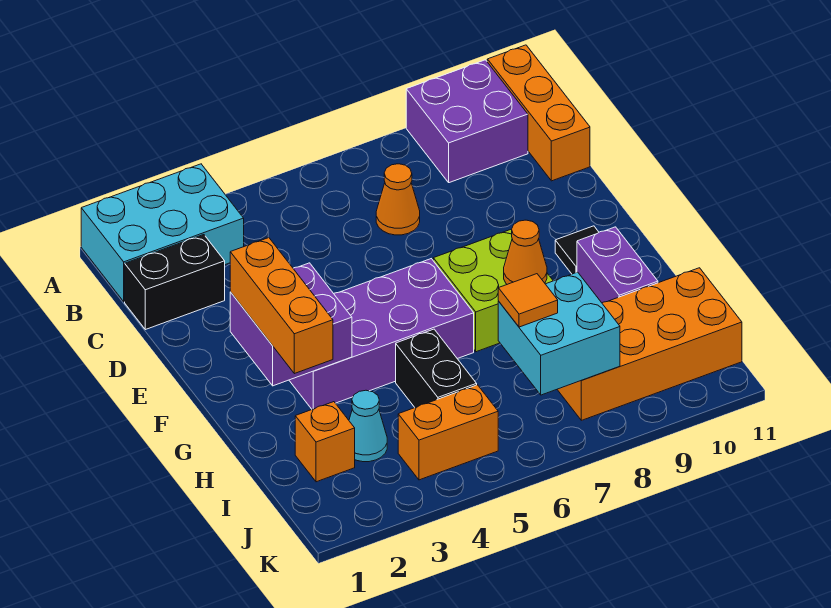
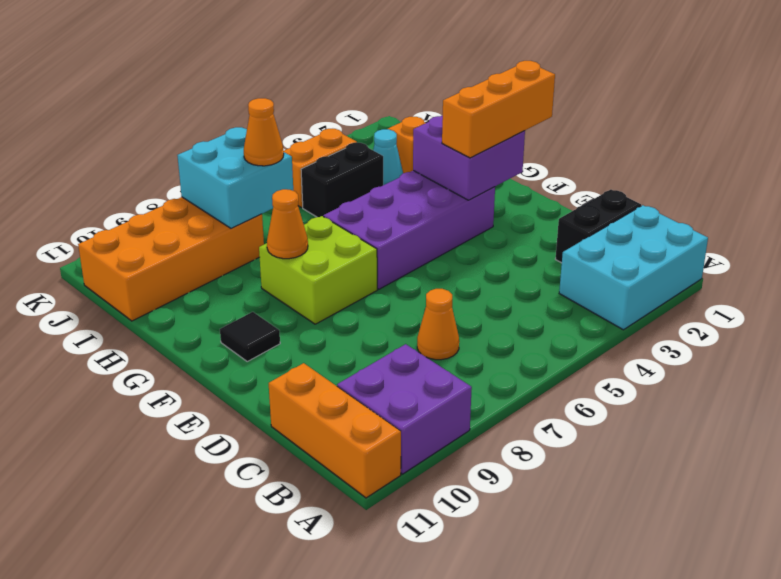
orange brick F2:H2 level 3 -> orange brick F1:F3 level 3
purple brick G10:H10 level 1 -> none
black brick H5:I5 level 1 -> black brick I4:I5 level 1
orange tile I7 level 3 -> orange cone I7 level 3

